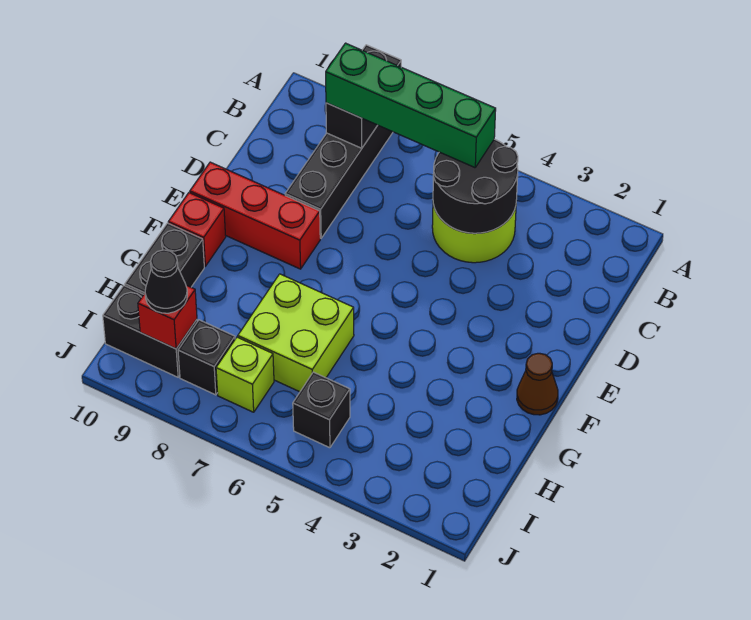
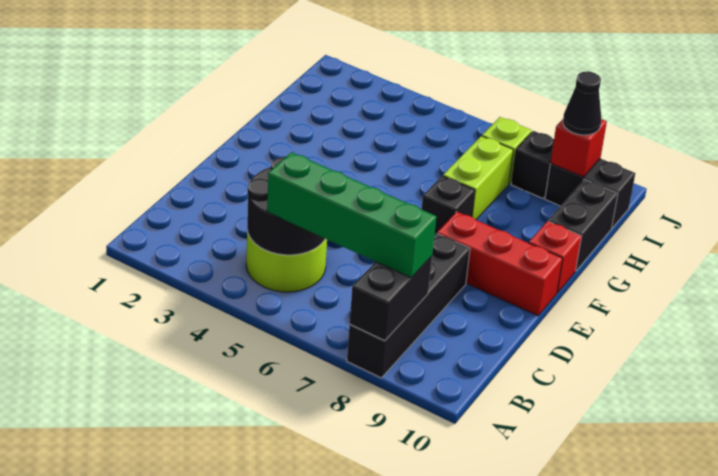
brown cone F1 level 1 -> none
lime brick G6:H7 level 1 -> lime brick G7:H7 level 1
black brick I5 level 1 -> black brick F7 level 1

